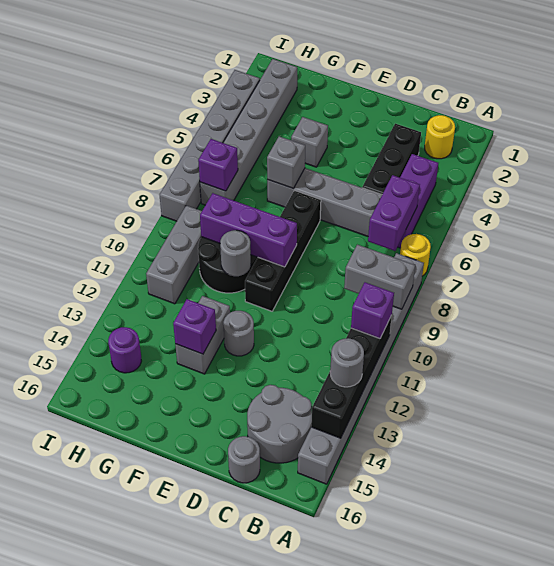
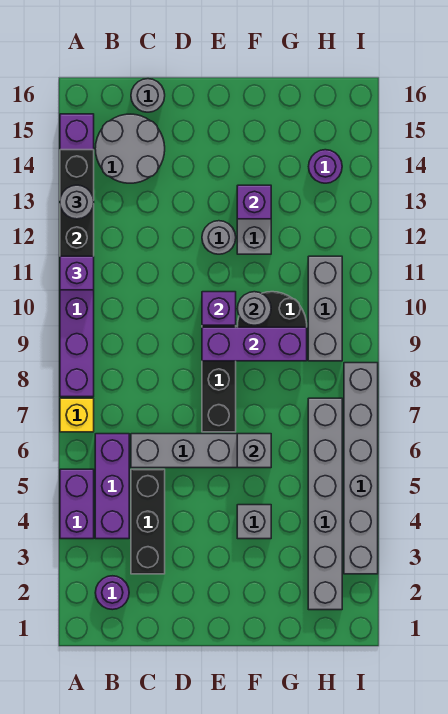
yellow round brick A7 level 1 -> yellow brick A7 level 1
grey brick A8:A15 level 1 -> purple brick A8:A15 level 1
grey brick A9:B9 level 2 -> none
yellow round brick B2 level 1 -> purple round brick B2 level 1
purple brick B6:B7 level 2 -> purple brick A4:A5 level 1
purple brick H7 level 2 -> purple brick E10 level 2

